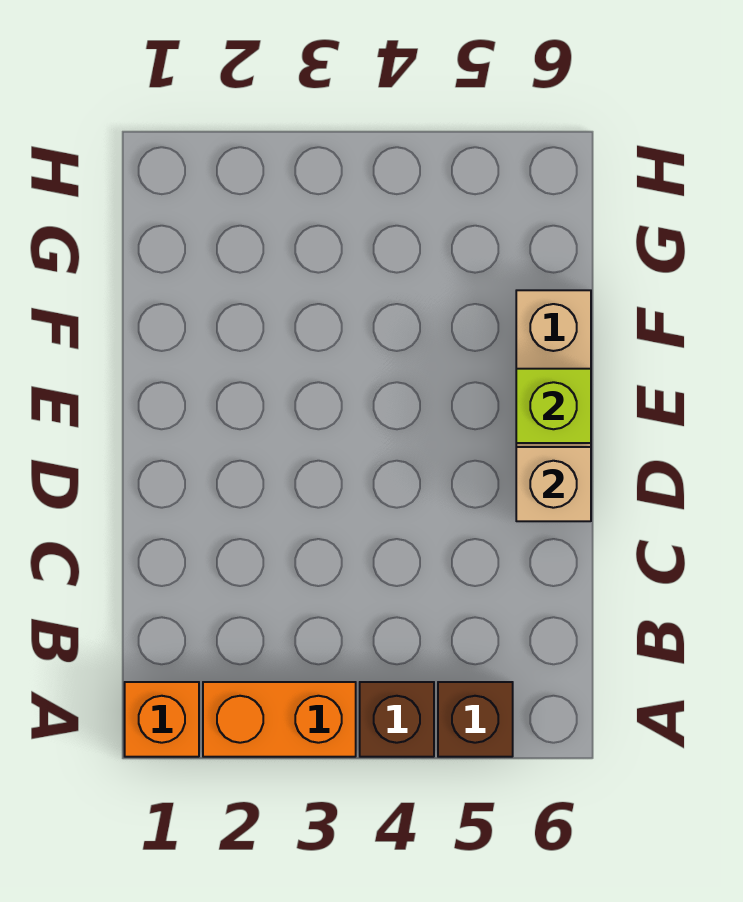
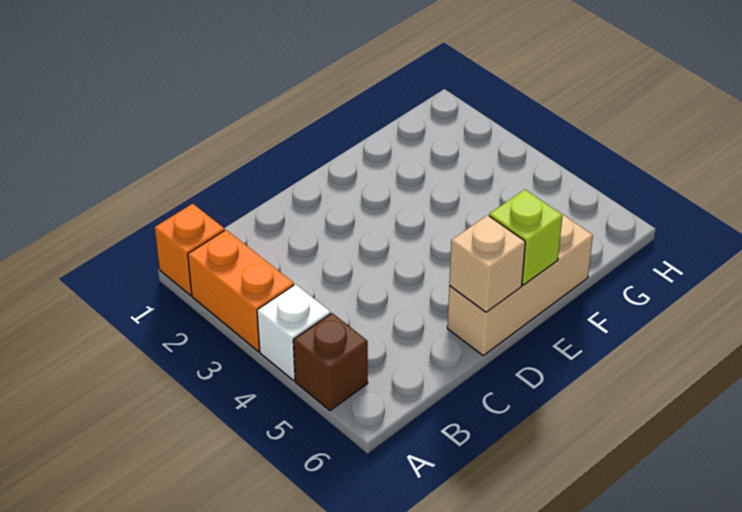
brown brick A4 level 1 -> white brick A4 level 1

